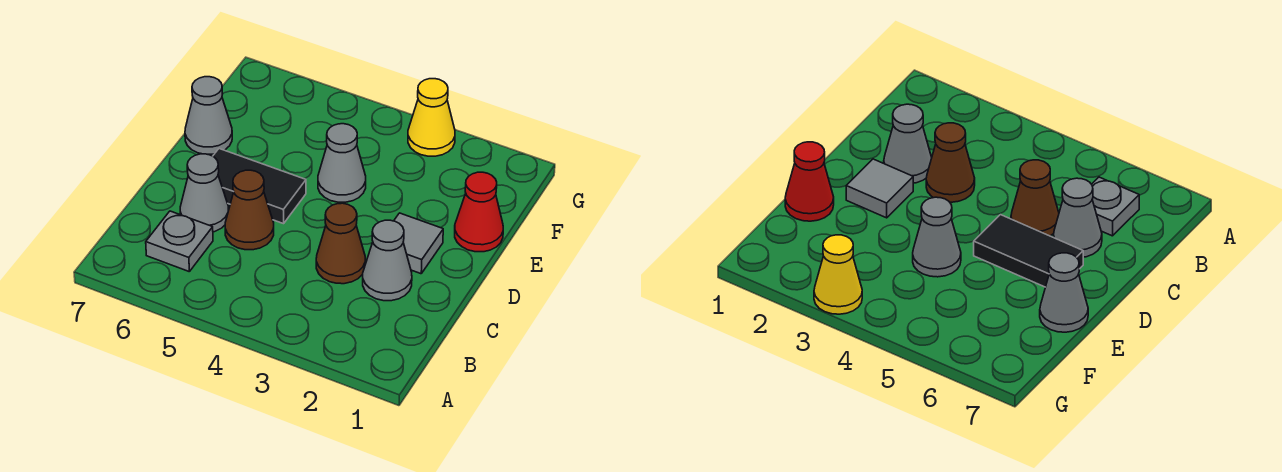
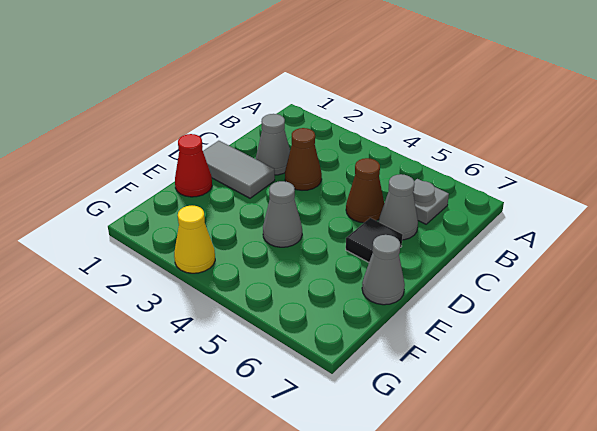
grey tile D2 level 1 -> grey tile D1:D2 level 1
black tile D5:D6 level 1 -> black tile D6 level 1

